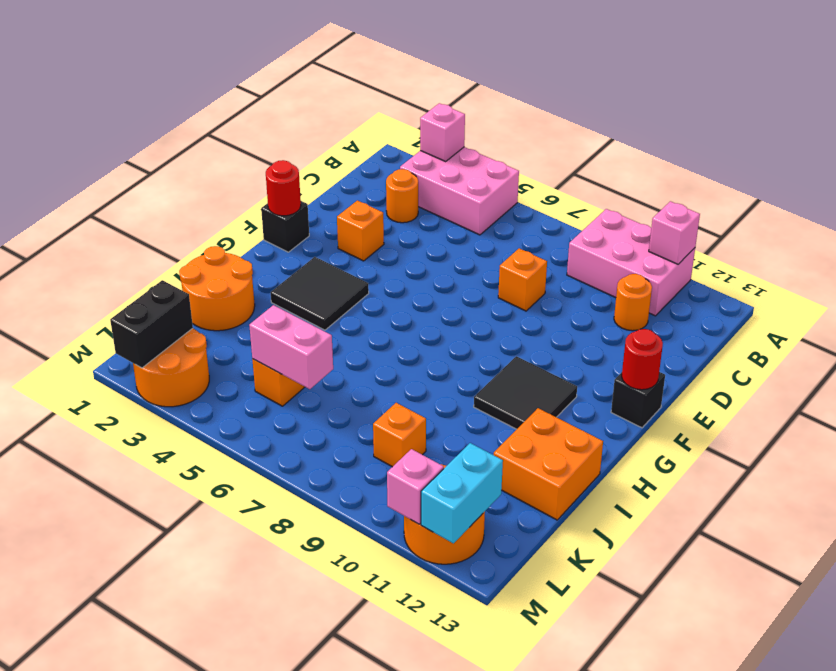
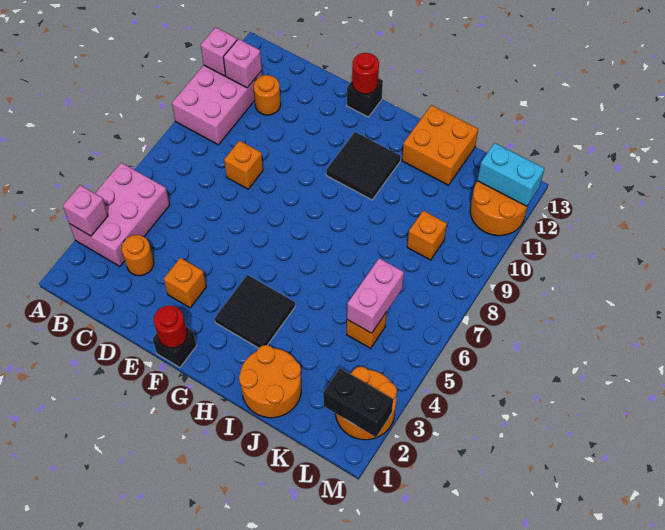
pink brick M11 level 2 -> pink brick B11 level 2

